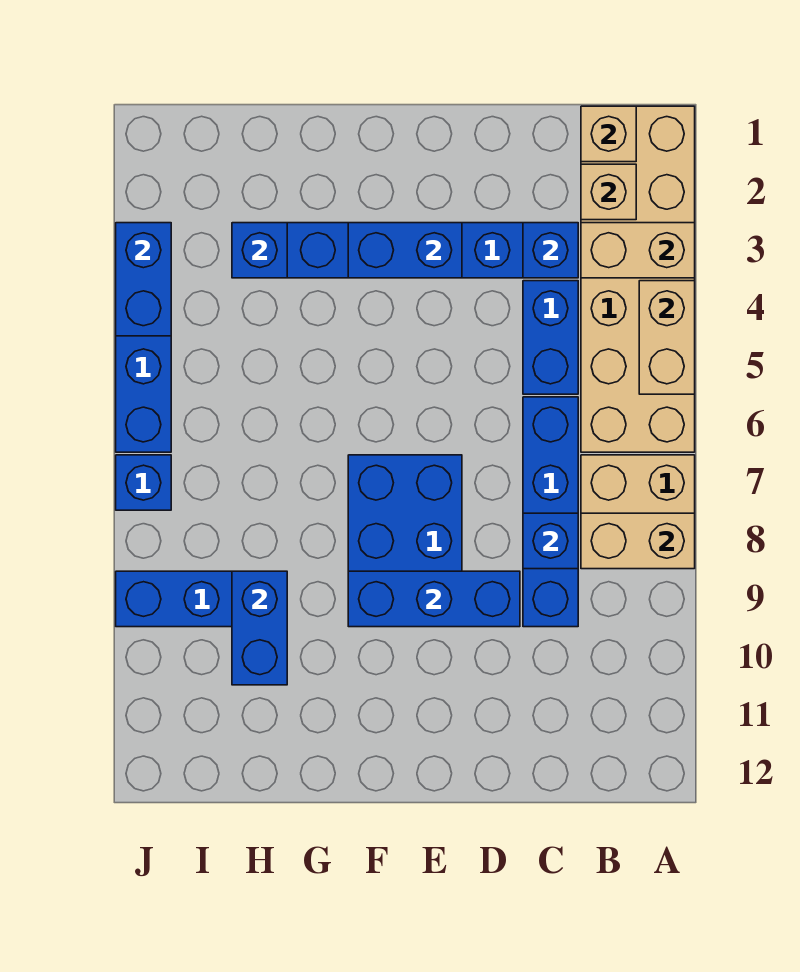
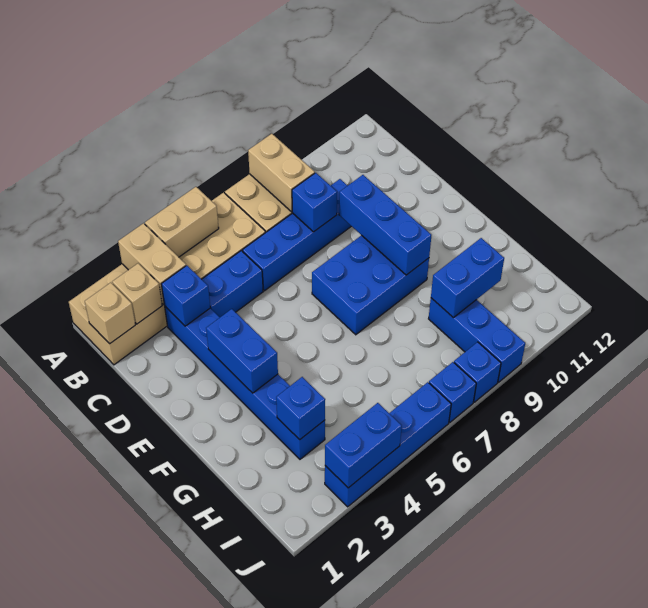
none -> blue brick J8 level 1

